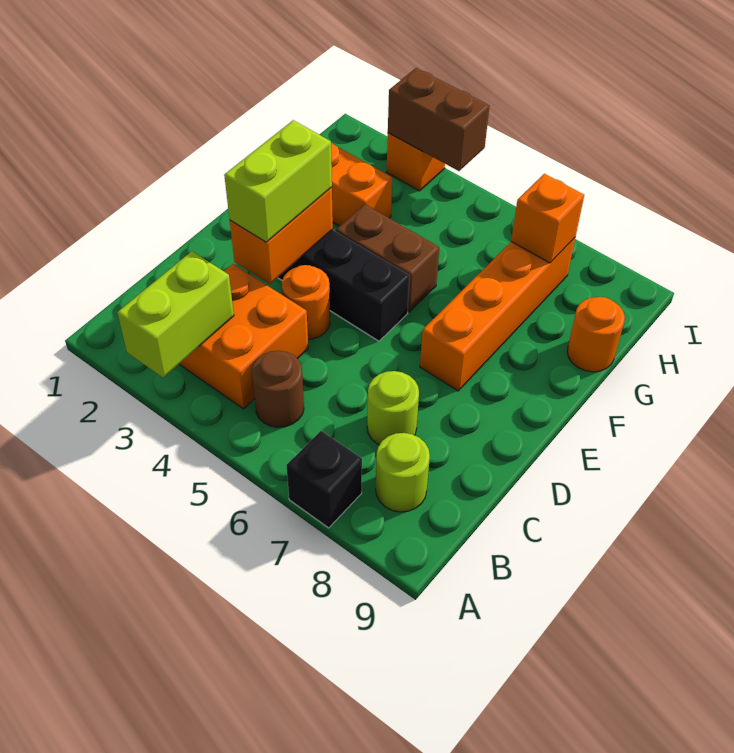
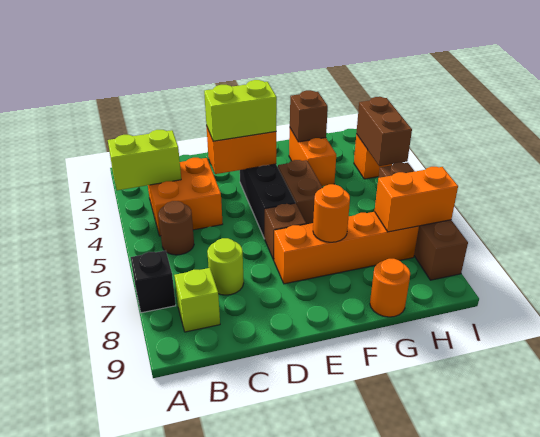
lime round brick B8 level 1 -> lime brick B8 level 1
orange round brick D4 level 1 -> orange round brick F7 level 2
none -> brown brick E6 level 1
none -> brown brick G2 level 2
orange brick H7 level 2 -> orange brick H7:I7 level 2
none -> brown brick I5:I8 level 1

